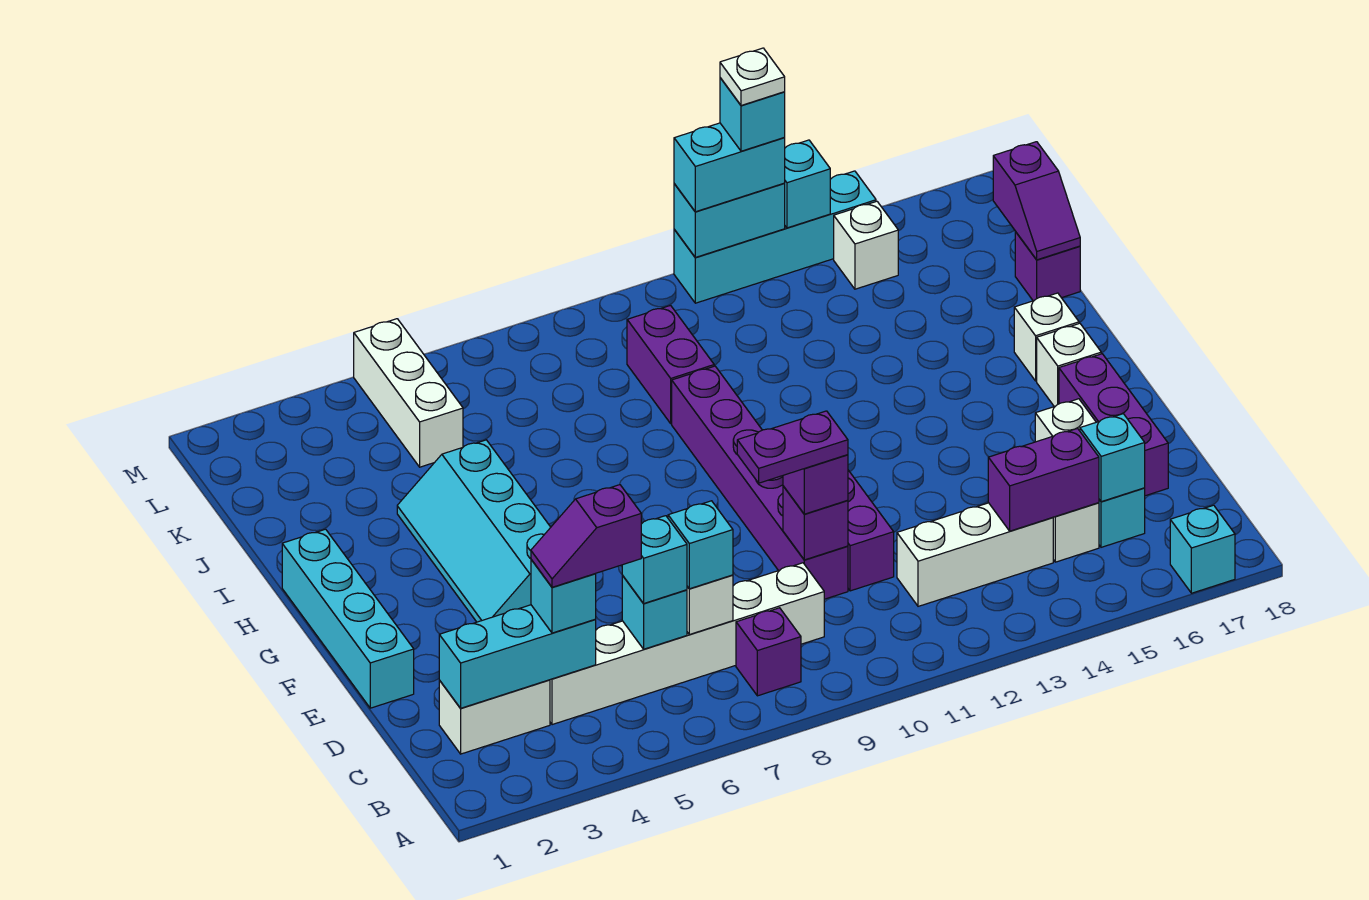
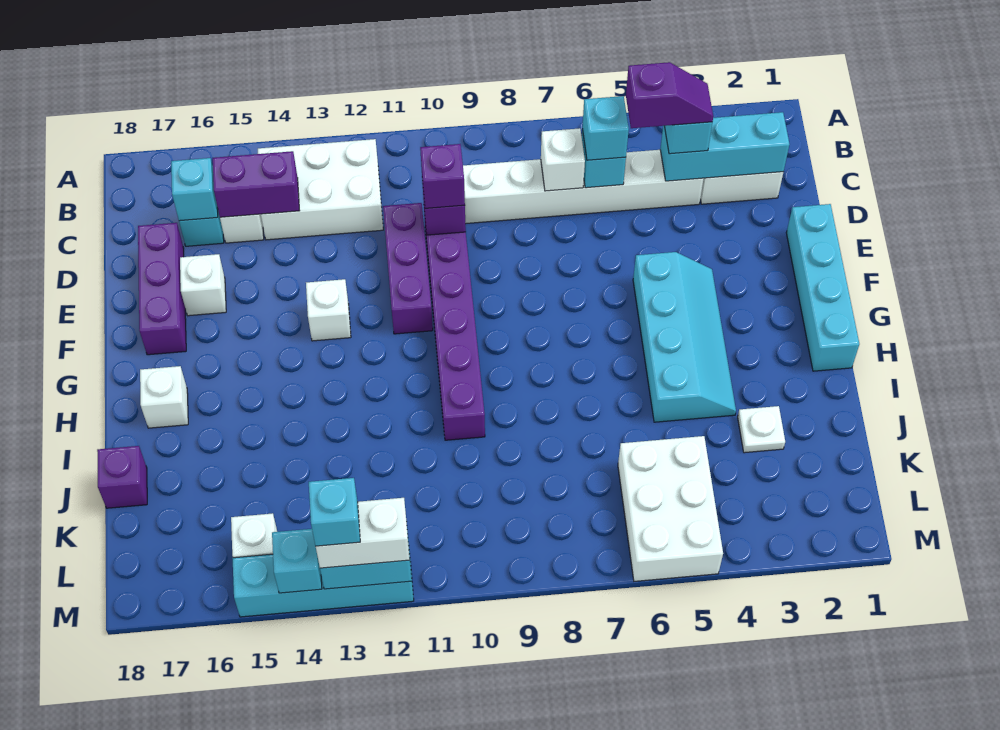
cyan brick A17 level 1 -> none
purple brick B8 level 1 -> none
cyan brick C7 level 3 -> none
white brick C12:C14 level 1 -> white brick B12:C14 level 1
purple plate D9:D10 level 4 -> none
white brick G17 level 1 -> white brick F13 level 1
purple brick J10:K10 level 1 -> none
purple slope J18:K18 level 2 top K -> none
white brick K5:M5 level 1 -> white brick K5:M6 level 1
cyan brick M12:M13 level 3 -> white brick M12:M13 level 3
white plate M13 level 5 -> white plate J3 level 1

